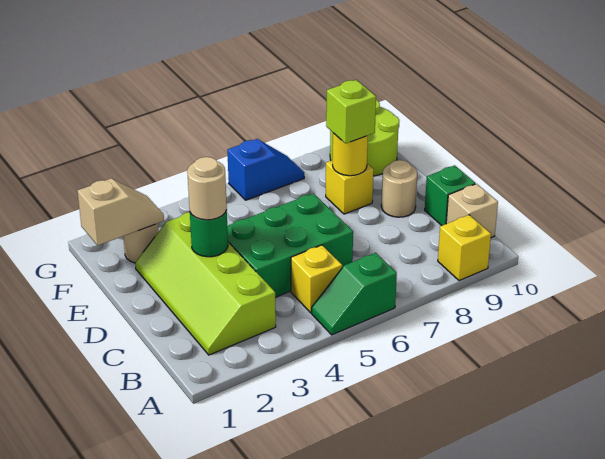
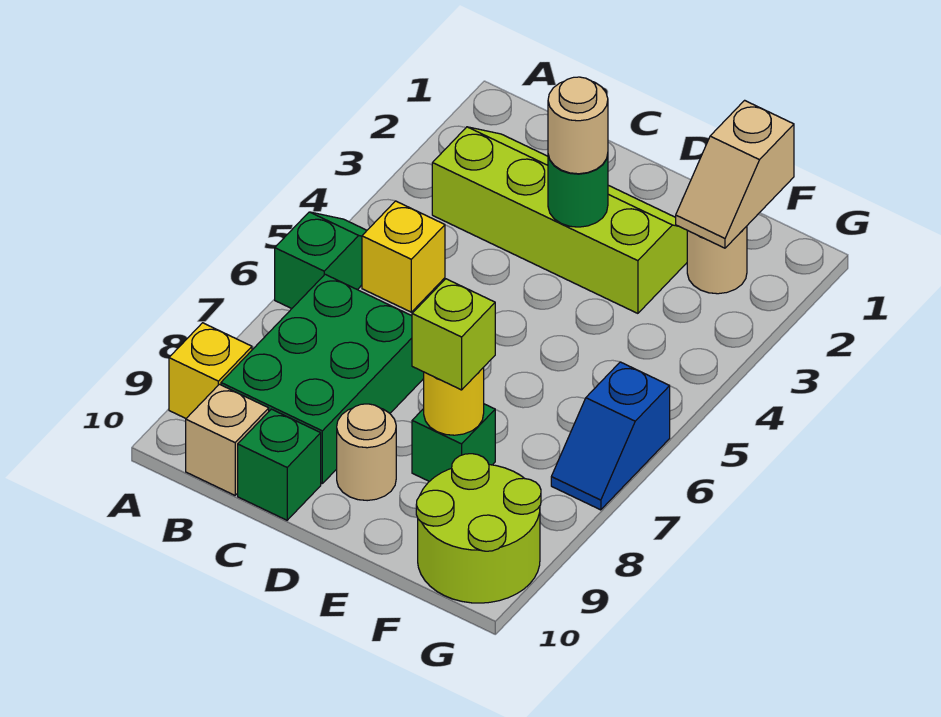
green brick C4:D6 level 1 -> green brick B7:C9 level 1
yellow brick E8 level 1 -> green brick E8 level 1

